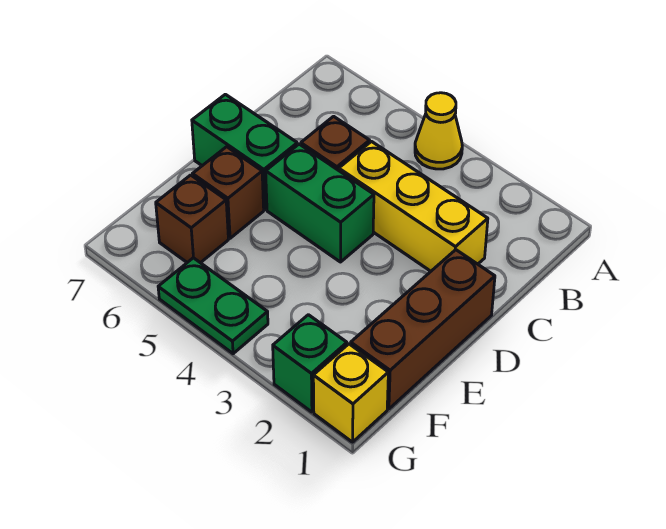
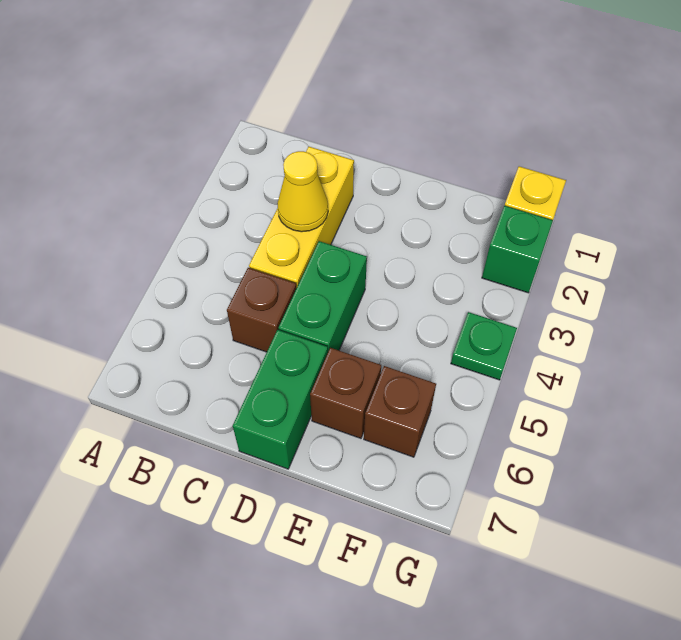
yellow cone A4 level 1 -> yellow cone C3 level 2
brown brick D1:F1 level 1 -> none
green plate G4:G5 level 1 -> green plate G4 level 1

